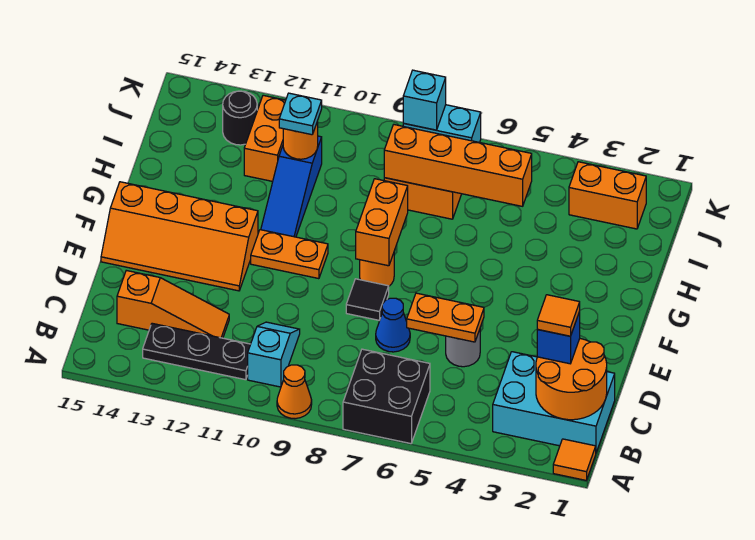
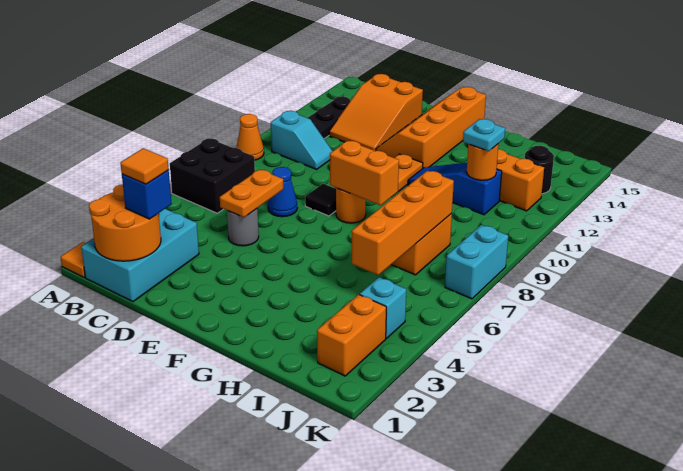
orange slope C12:C14 level 1 top 14 -> orange slope C12:D14 level 1 top 14
cyan brick K8 level 2 -> cyan brick J4 level 1

